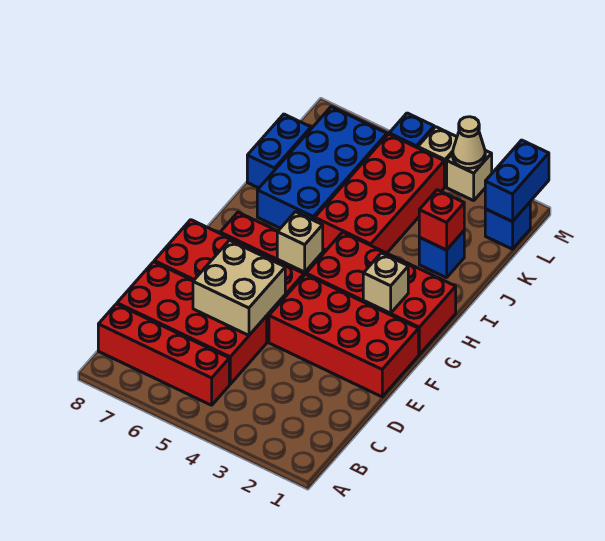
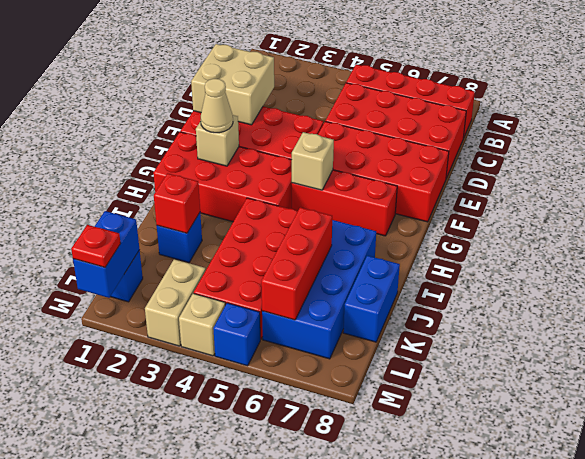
tan brick D5:E6 level 2 -> tan brick D1:E2 level 2
none -> red brick J6:L6 level 2
none -> red plate M1 level 3
tan brick M3 level 1 -> tan brick L3:M3 level 1
tan cone M3 level 2 -> tan cone G2 level 3

